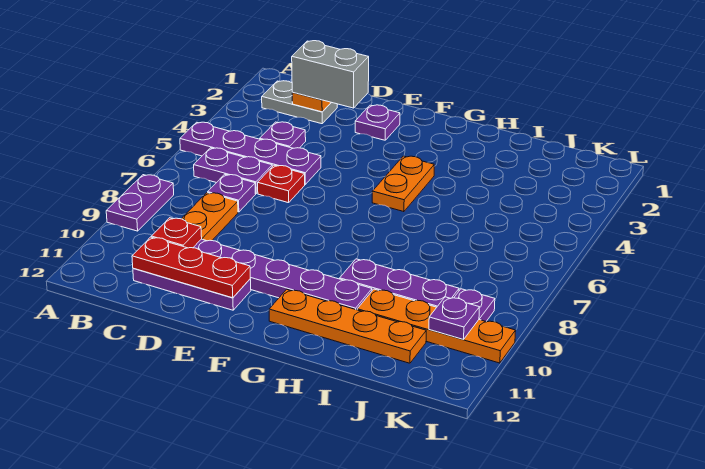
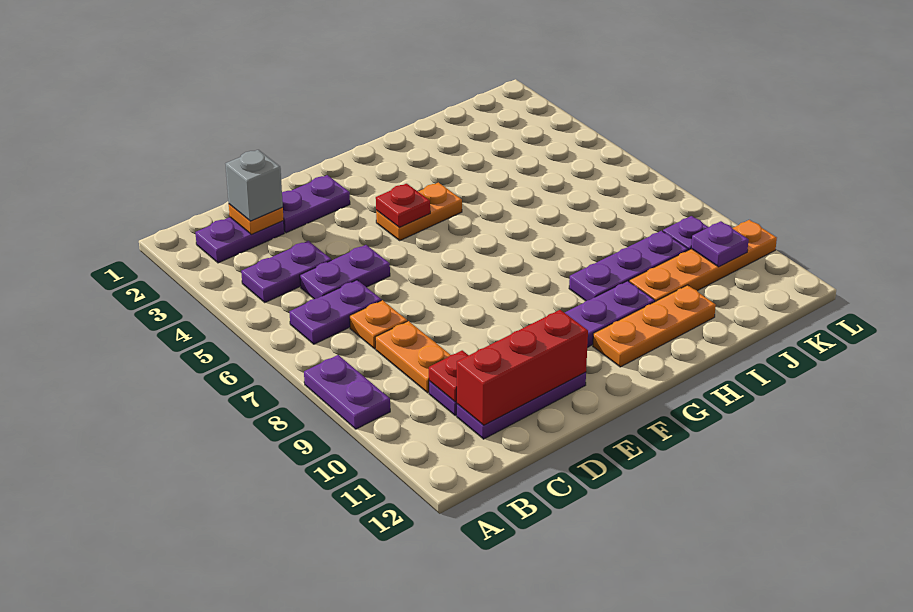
purple plate A5:D5 level 1 -> purple plate C5:D5 level 1
grey plate B2:C2 level 1 -> purple plate B2:C2 level 1
grey brick C2:D2 level 3 -> grey brick C2 level 3
purple plate C4 level 1 -> purple plate B4:C4 level 1
purple plate C7 level 1 -> orange plate C7 level 1
red plate C11:E11 level 2 -> red brick C11:E11 level 2
red plate D6 level 1 -> red plate F4 level 2
purple plate E2 level 1 -> purple plate D2:E2 level 1
orange plate G4:G5 level 1 -> orange plate F4:G4 level 1
orange plate G11:J11 level 1 -> orange plate G11:I11 level 1

